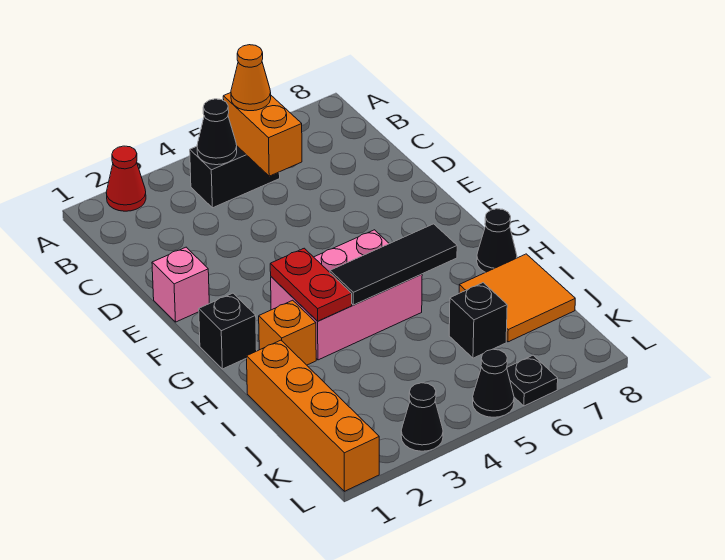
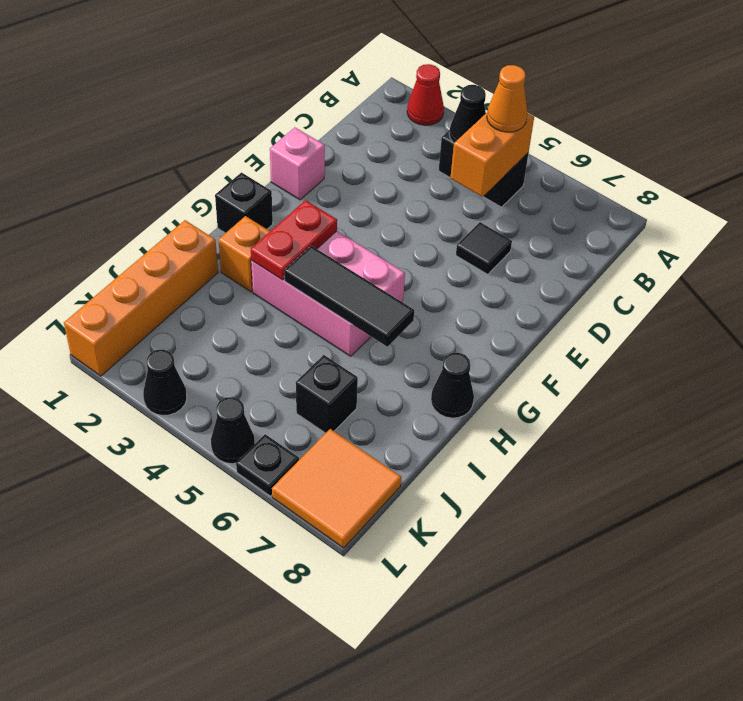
none -> black tile D6 level 1
orange tile I7:J8 level 1 -> orange tile K7:L8 level 1

